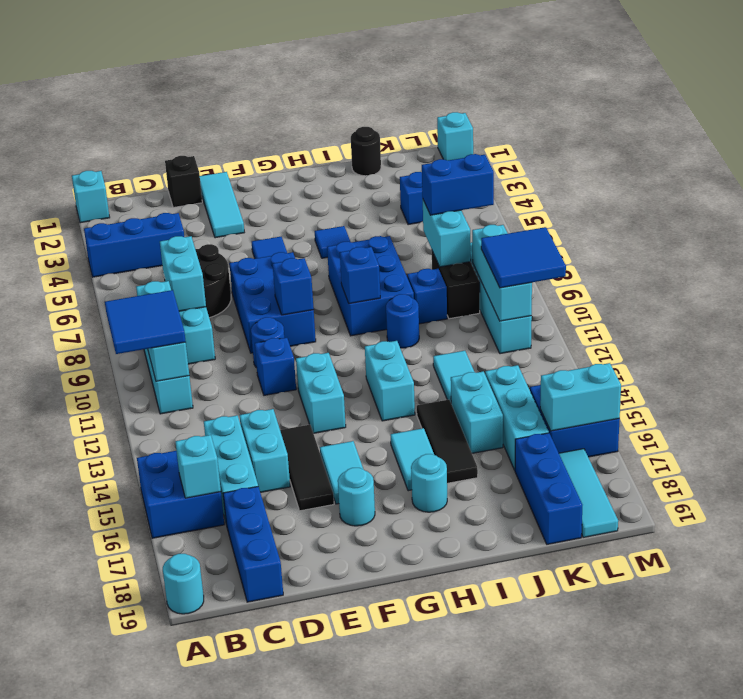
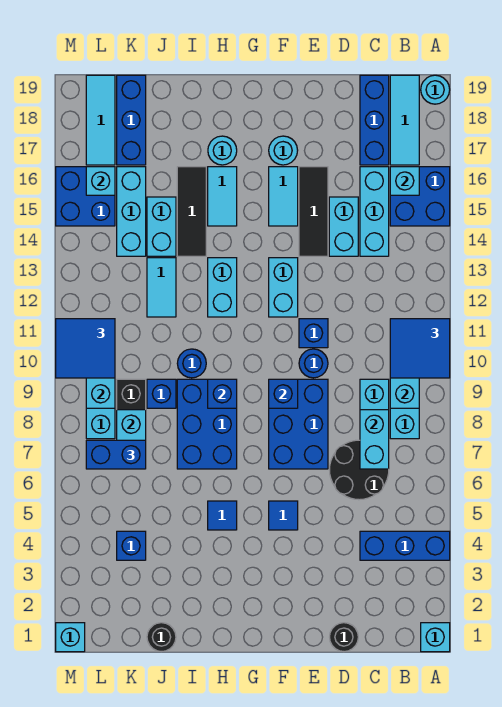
black brick D1 level 1 -> black round brick D1 level 1
cyan tile E1:E3 level 1 -> cyan tile B17:B19 level 1
cyan brick L16:M16 level 2 -> cyan brick L16 level 2

